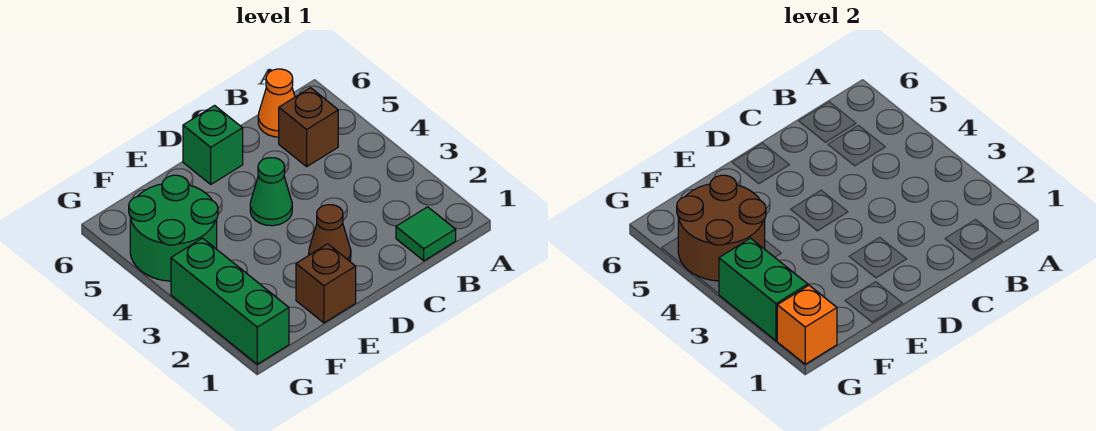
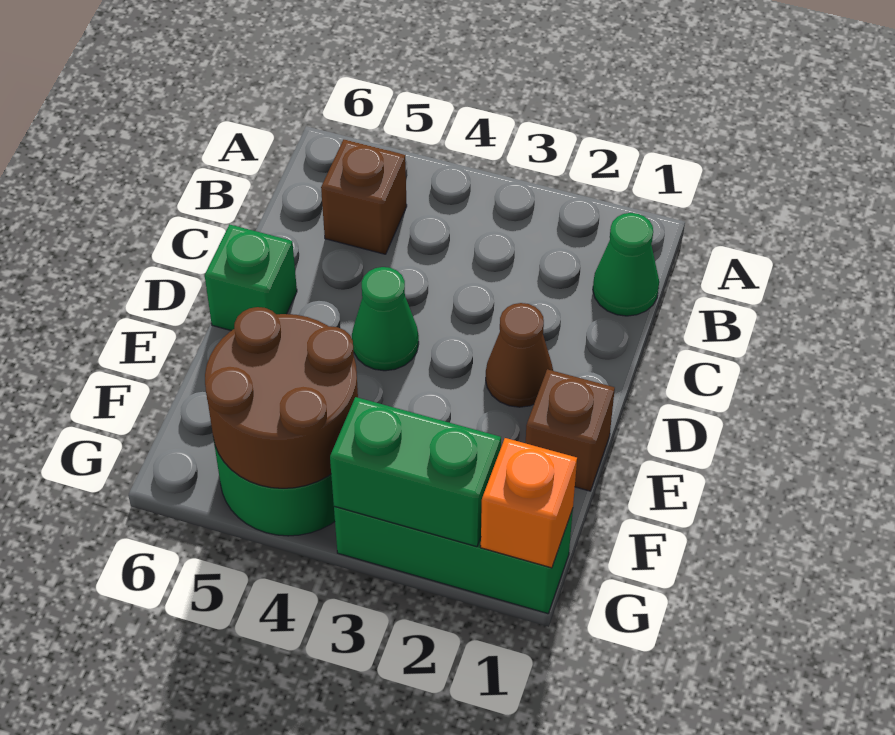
green tile B1 level 1 -> green cone B1 level 1
orange cone B6 level 1 -> none

